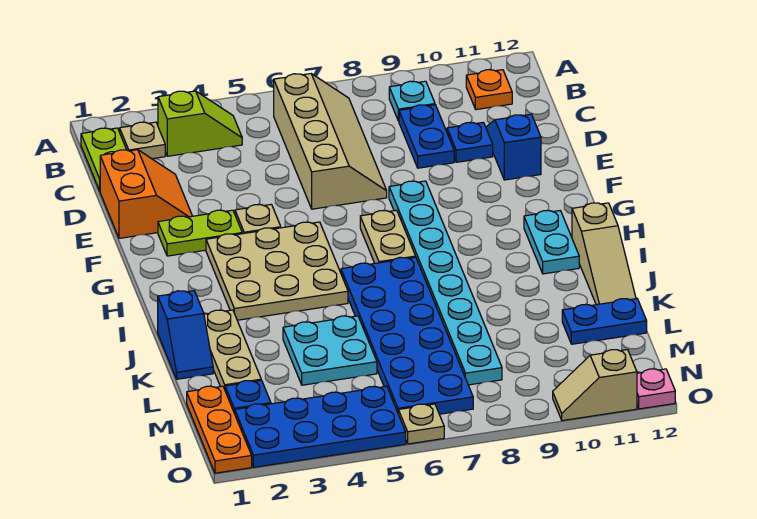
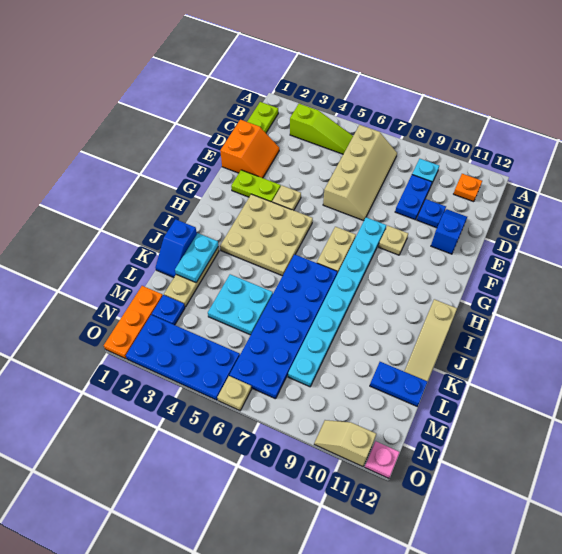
tan plate B2 level 1 -> tan plate F9 level 1
lime slope B3:B4 level 1 top 3 -> lime slope B3:B5 level 1 top 3
cyan plate H11:I11 level 1 -> cyan plate J2:K2 level 2

